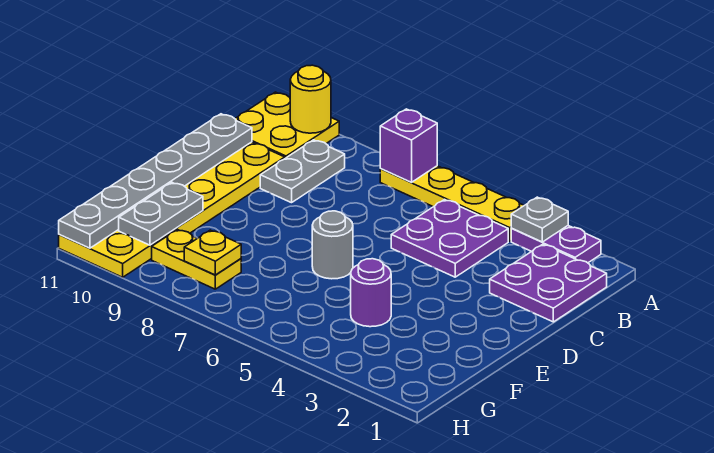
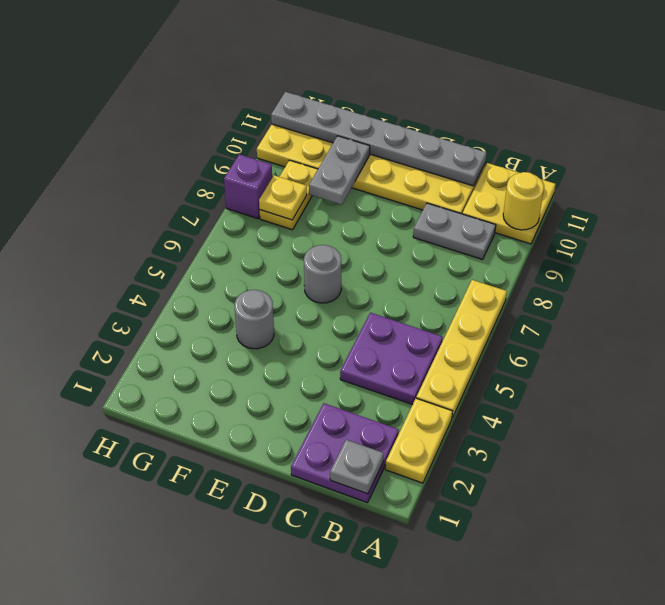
purple plate A2:A3 level 1 -> yellow plate A2:A3 level 1
grey plate A3 level 2 -> grey plate B1 level 2
purple brick A7 level 2 -> purple brick H8 level 1
purple round brick F4 level 1 -> grey round brick F4 level 1
grey plate F10:G10 level 2 -> grey plate F9:F10 level 2

